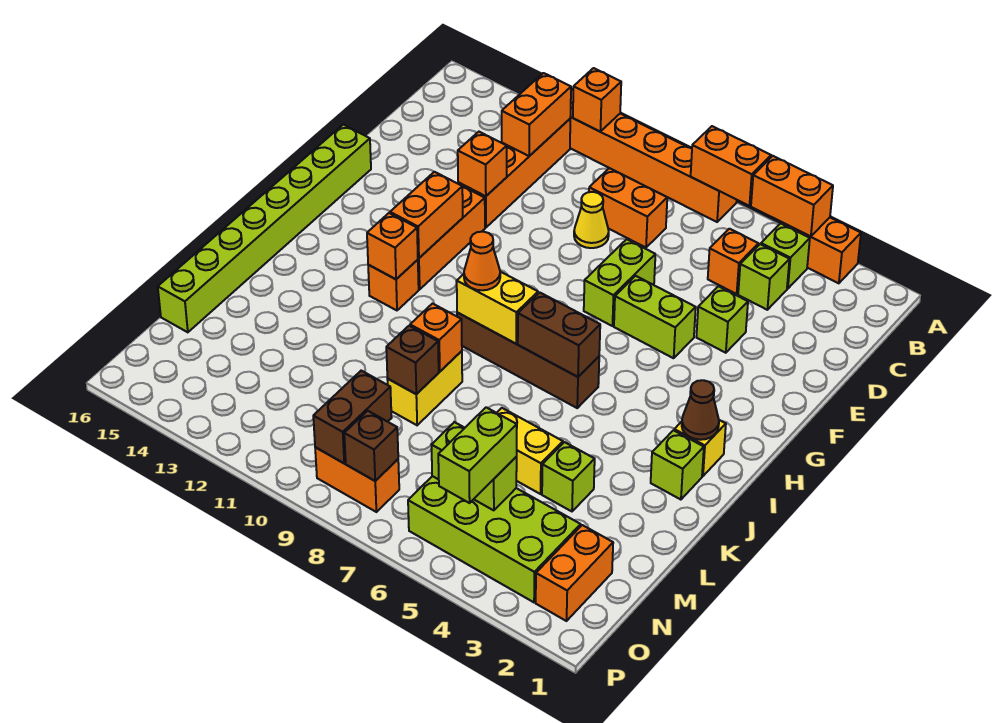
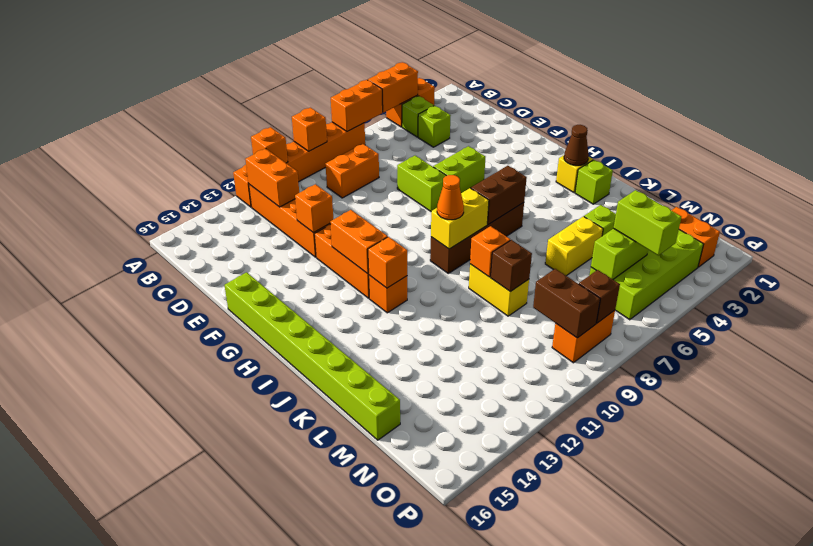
orange brick C5 level 1 -> orange brick A9 level 2
yellow cone D9 level 1 -> none
lime brick E4 level 1 -> none

